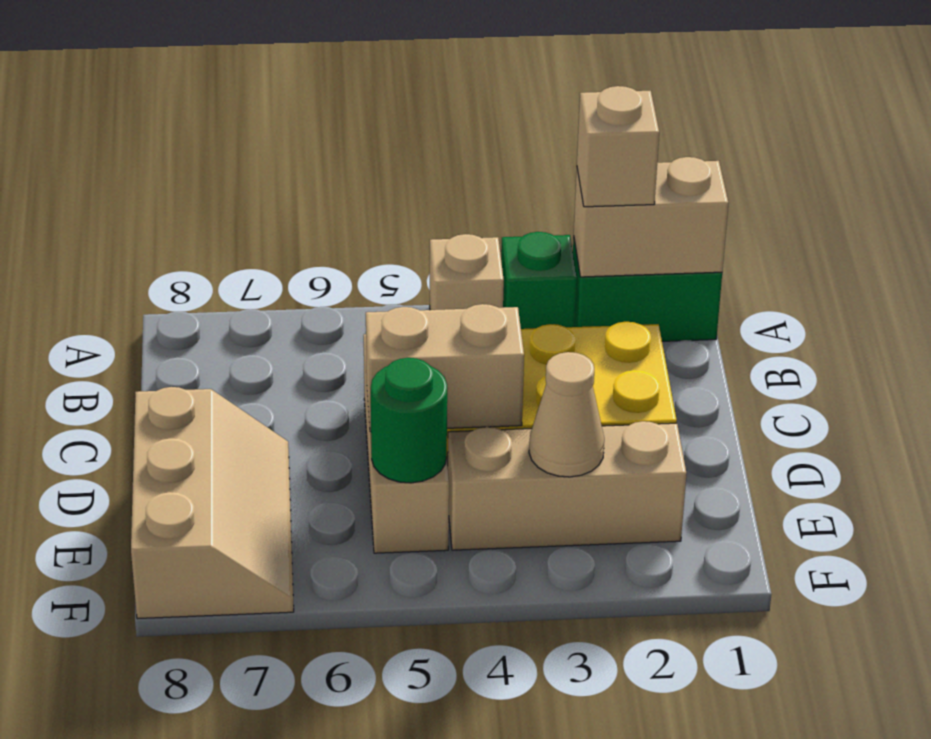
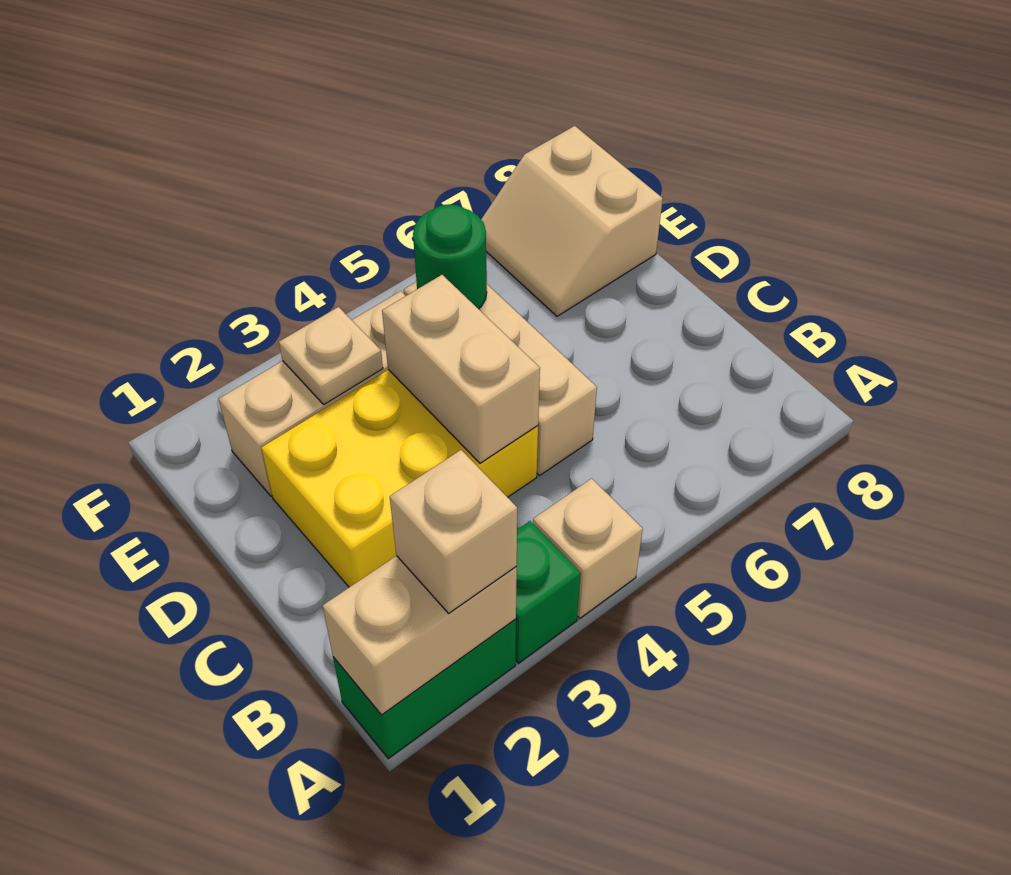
tan brick D4:D5 level 2 -> tan brick C4:D4 level 2
tan slope D7:F8 level 1 top 8 -> tan slope E7:F8 level 1 top 8
tan cone E3 level 2 -> tan plate E3 level 2

